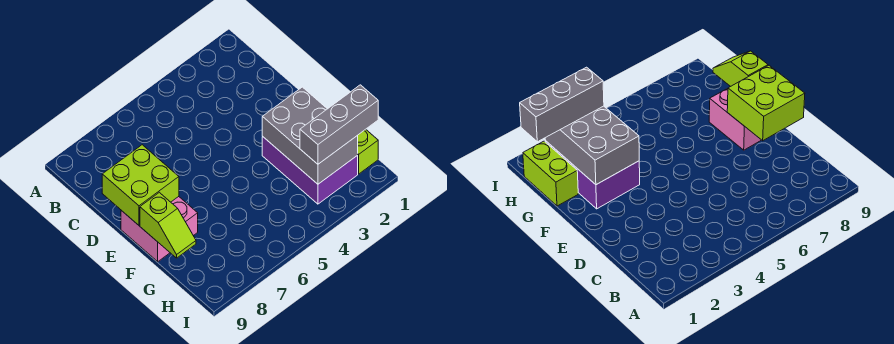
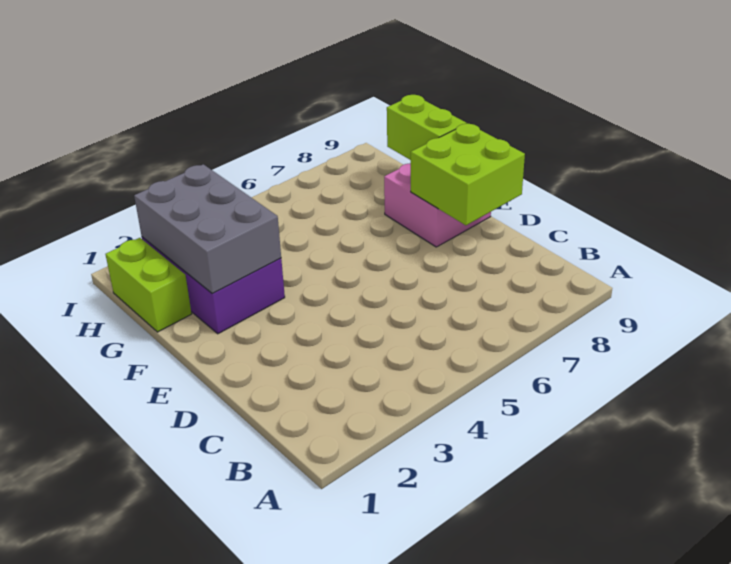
lime slope F9:G9 level 2 top F -> lime brick F9:G9 level 2
grey brick H1:H3 level 3 -> none

